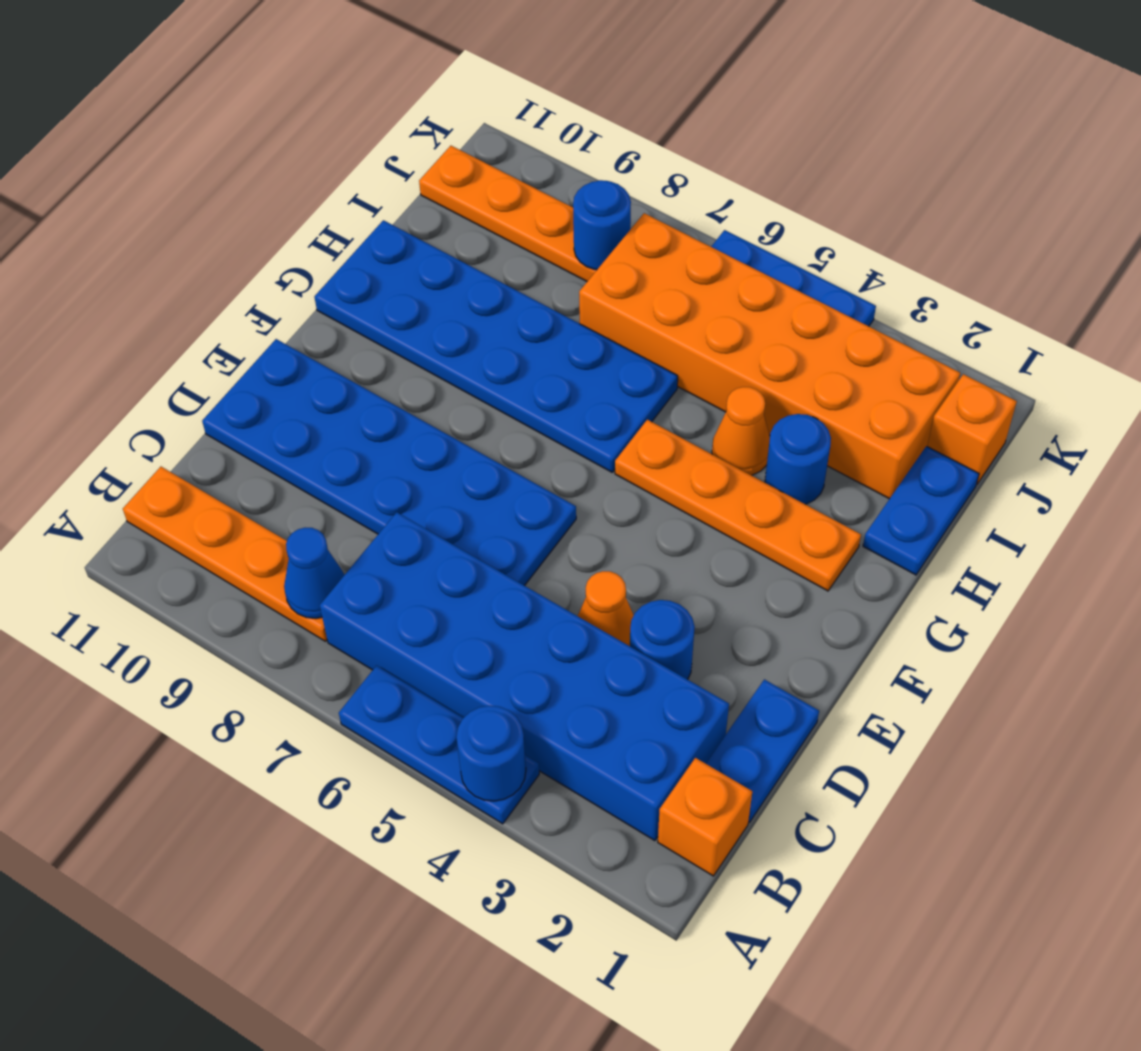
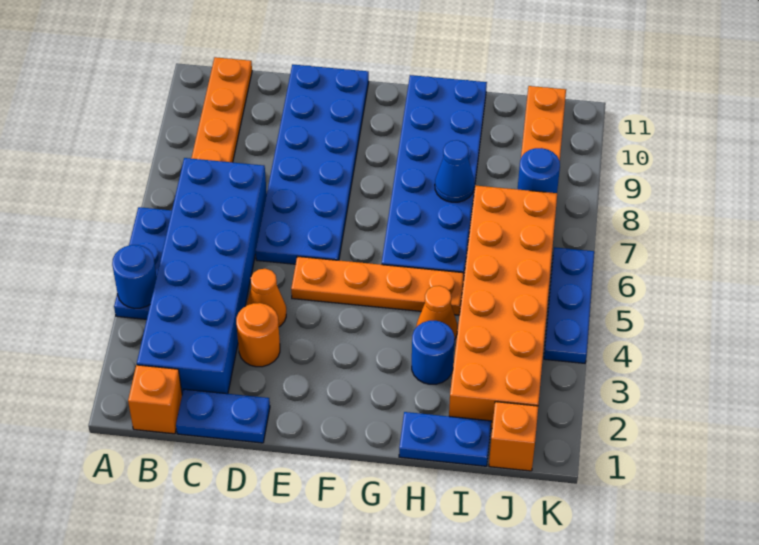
blue cone B8 level 2 -> blue cone H8 level 2
blue round brick D3 level 1 -> orange round brick D3 level 1
orange plate G2:G5 level 1 -> orange plate E5:H5 level 1

